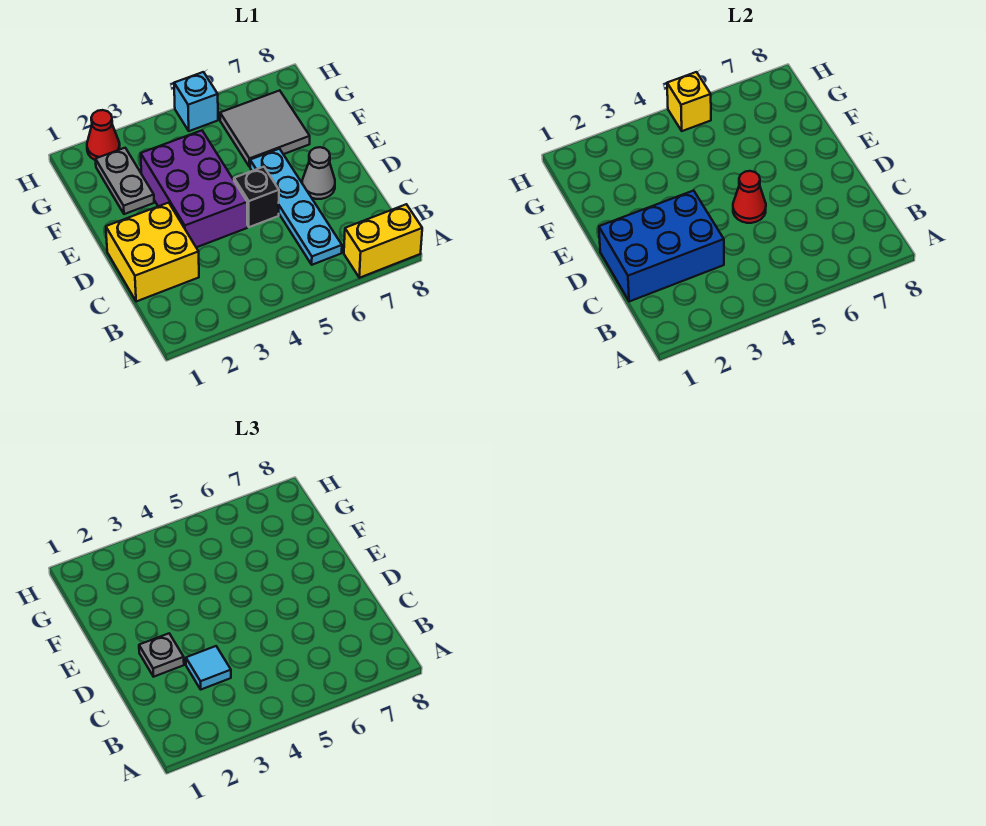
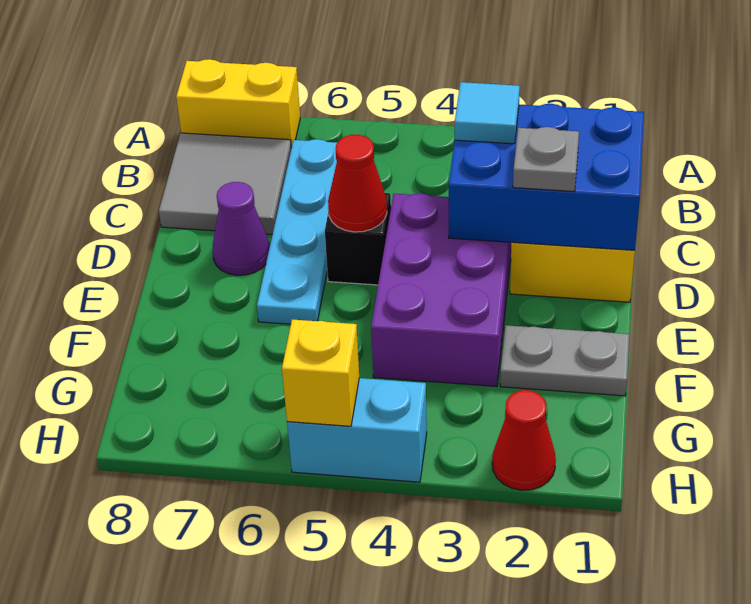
grey cone D7 level 1 -> purple cone D7 level 1
grey plate F2:G2 level 1 -> grey plate F1:F2 level 1
grey tile F6:G7 level 1 -> grey tile B7:C8 level 1
cyan brick H5 level 1 -> cyan brick H4:H5 level 1

